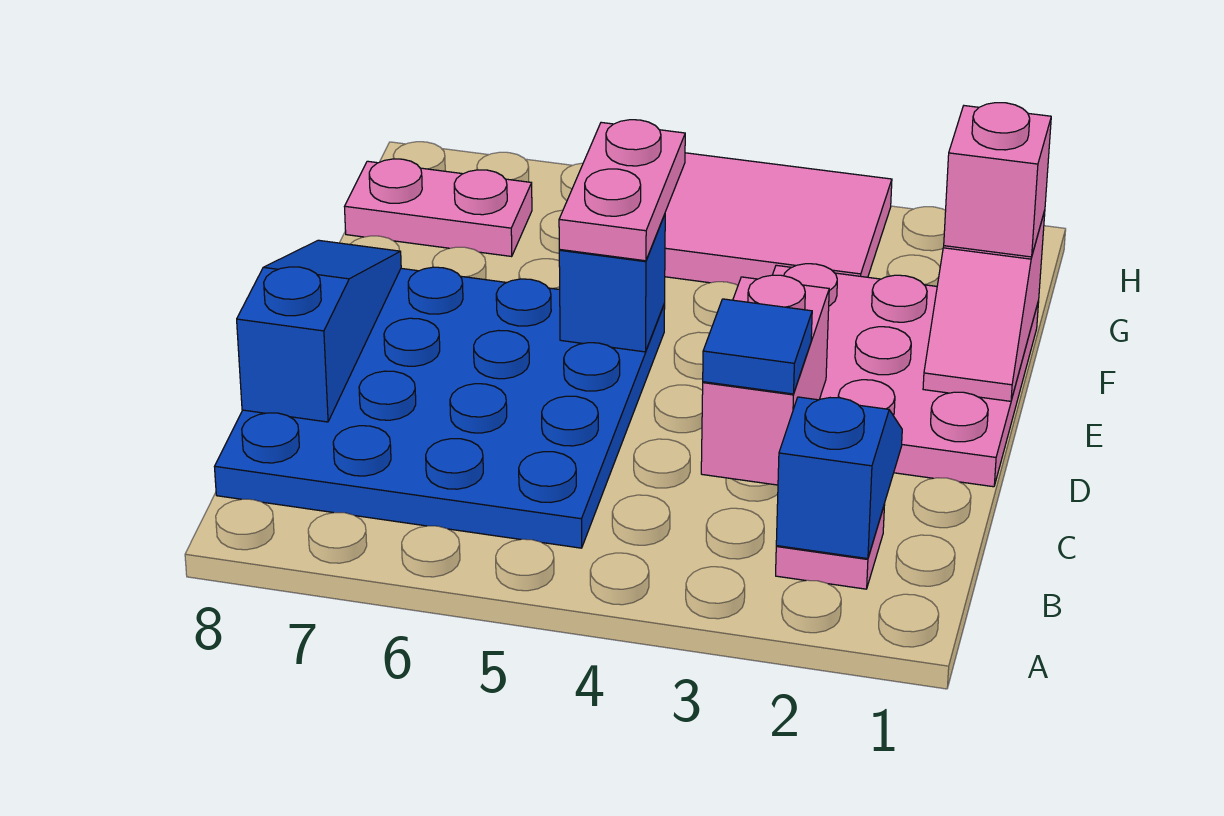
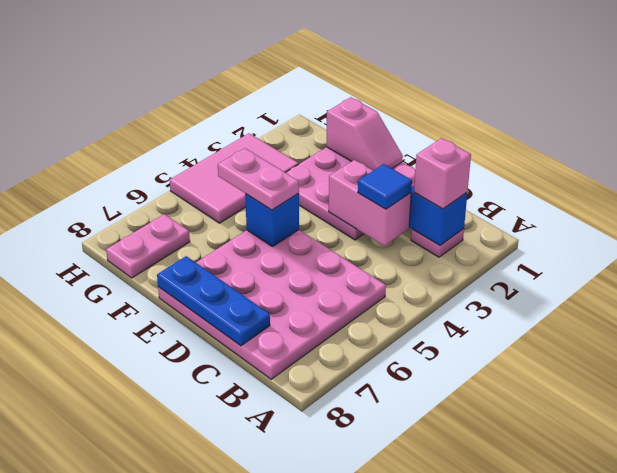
blue plate B5:E8 level 1 -> pink plate B5:E8 level 1
blue slope C8:E8 level 2 top C -> blue plate C8:E8 level 2
pink brick F1 level 3 -> pink brick B2 level 3

